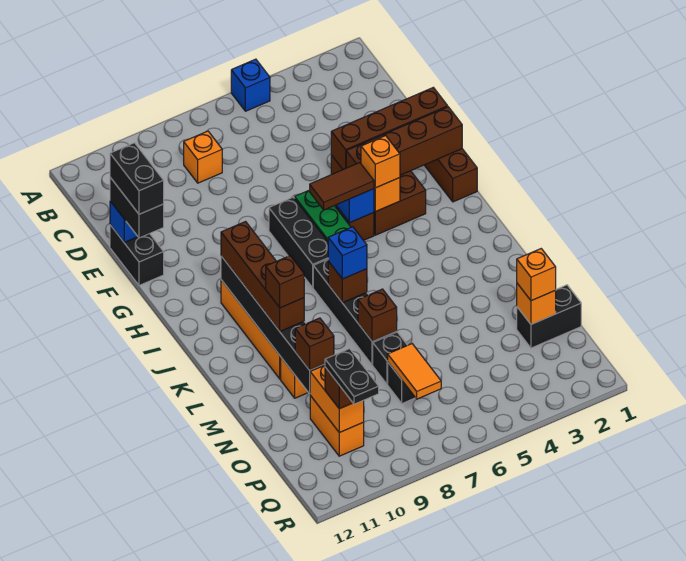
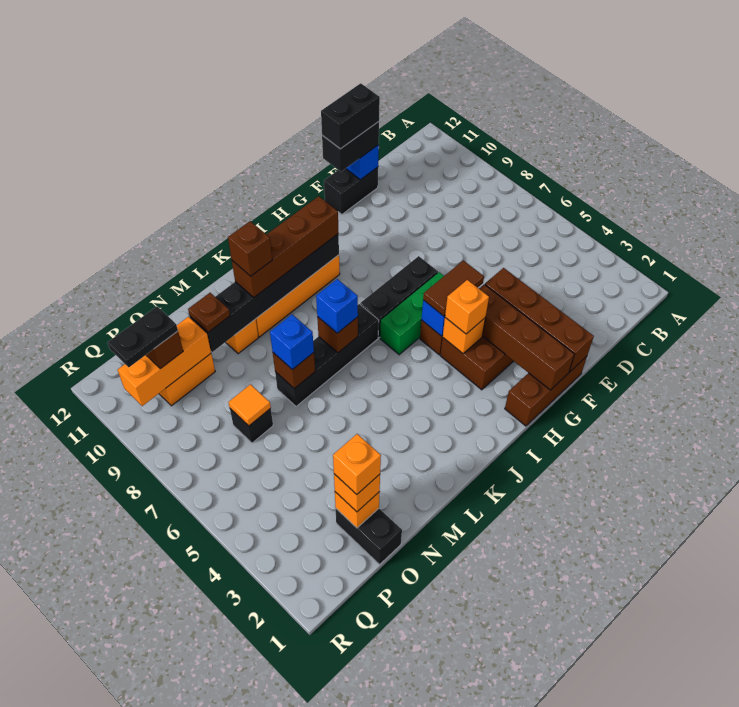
blue brick A5 level 1 -> blue brick M7 level 3
orange brick C8 level 1 -> orange brick O2 level 4
brown tile H5:H6 level 3 -> brown tile G5:H5 level 3
black brick N7 level 1 -> none
brown brick N10 level 3 -> brown plate N10 level 3
orange tile O7:P7 level 2 -> orange tile O7 level 2
orange brick O10:P10 level 2 -> orange brick O10:Q10 level 2

